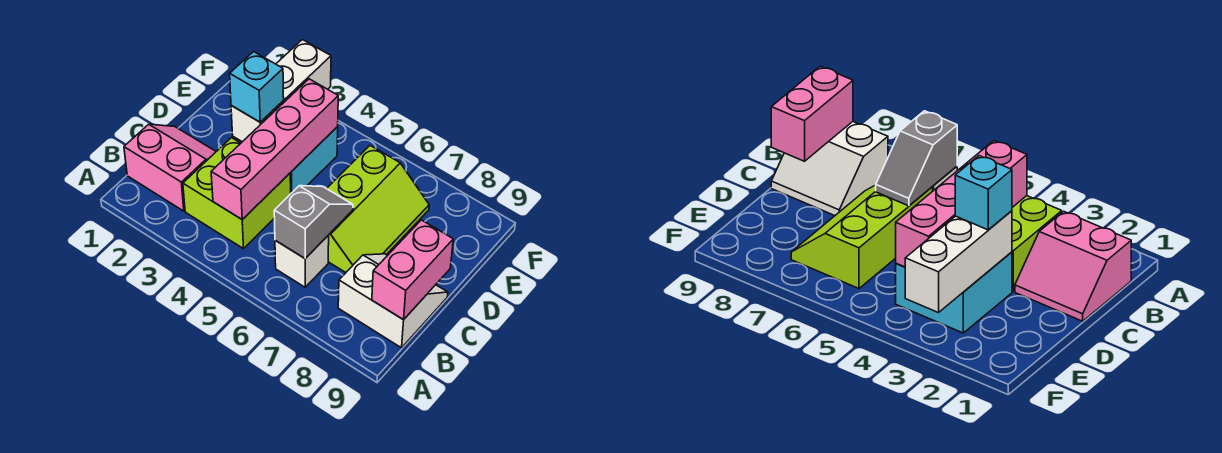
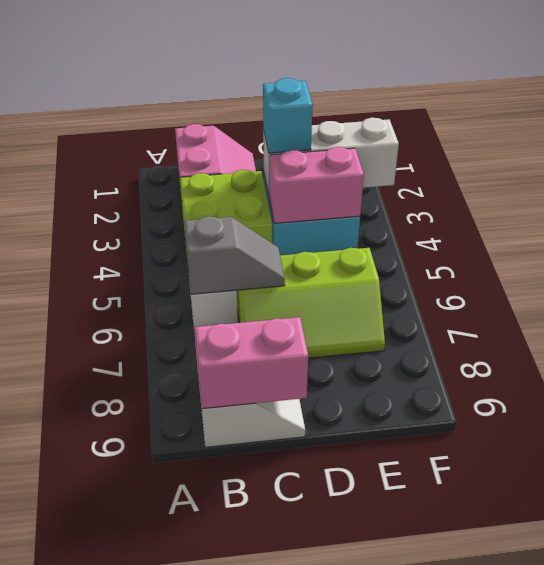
pink brick B4:E4 level 2 -> pink brick D4:E4 level 2

